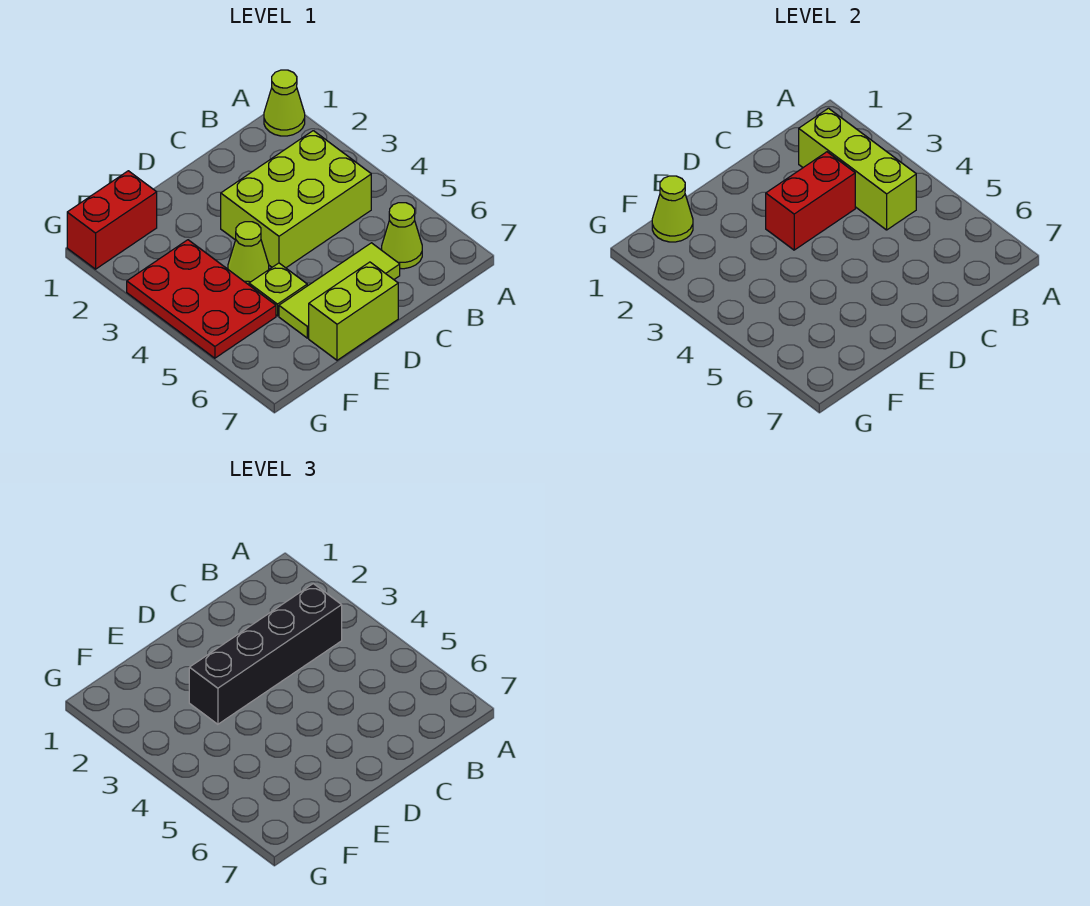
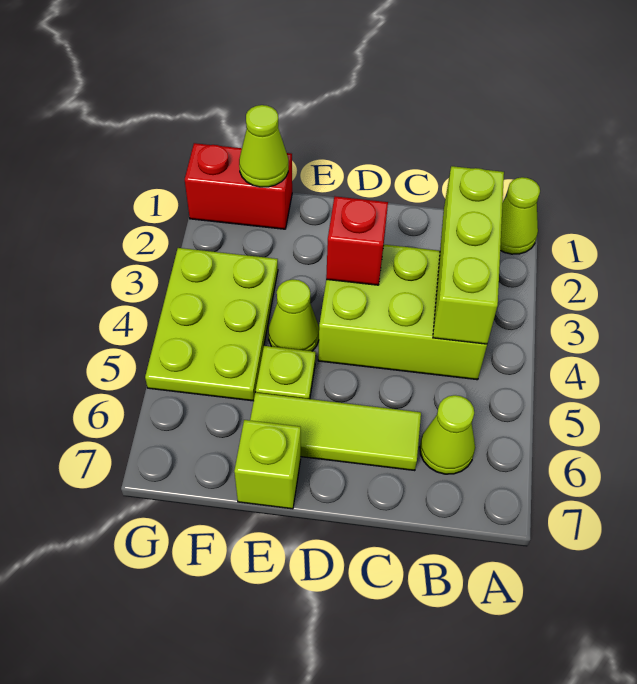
black brick B3:E3 level 3 -> none
red brick C3:D3 level 2 -> red brick D3 level 2
lime brick D7:E7 level 1 -> lime brick E7 level 1
red plate F3:G5 level 1 -> lime plate F3:G5 level 1

